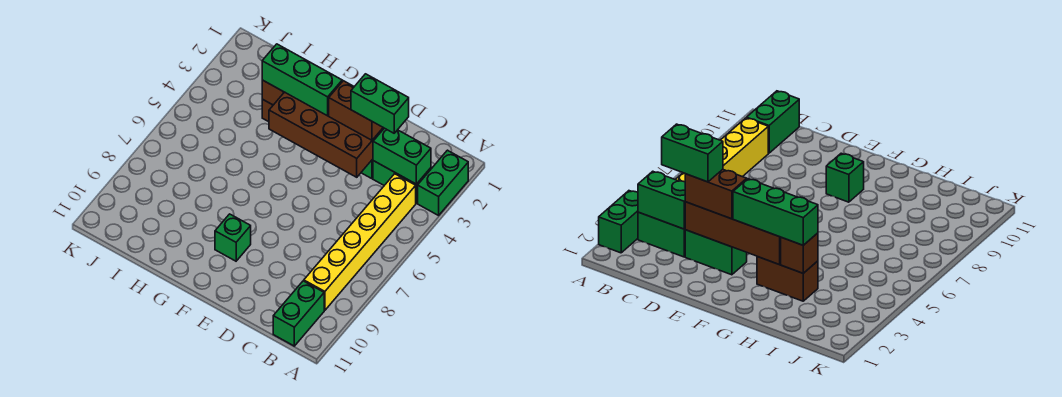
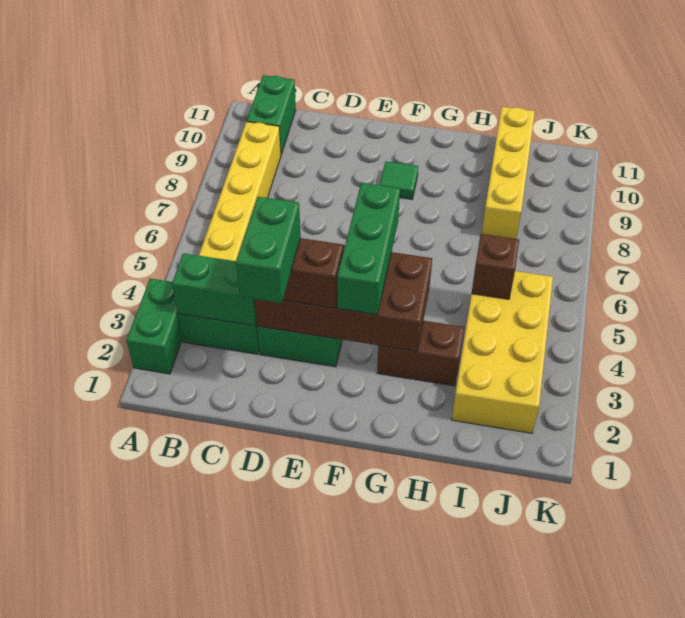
green brick C3:D3 level 4 -> green brick D2:D3 level 4
green brick F3:H3 level 3 -> green brick F3:F5 level 3
green brick F9 level 1 -> green tile F9 level 1
brown brick H3 level 2 -> brown brick I5 level 2
none -> yellow brick I2:J5 level 1
none -> yellow brick I8:I11 level 1

